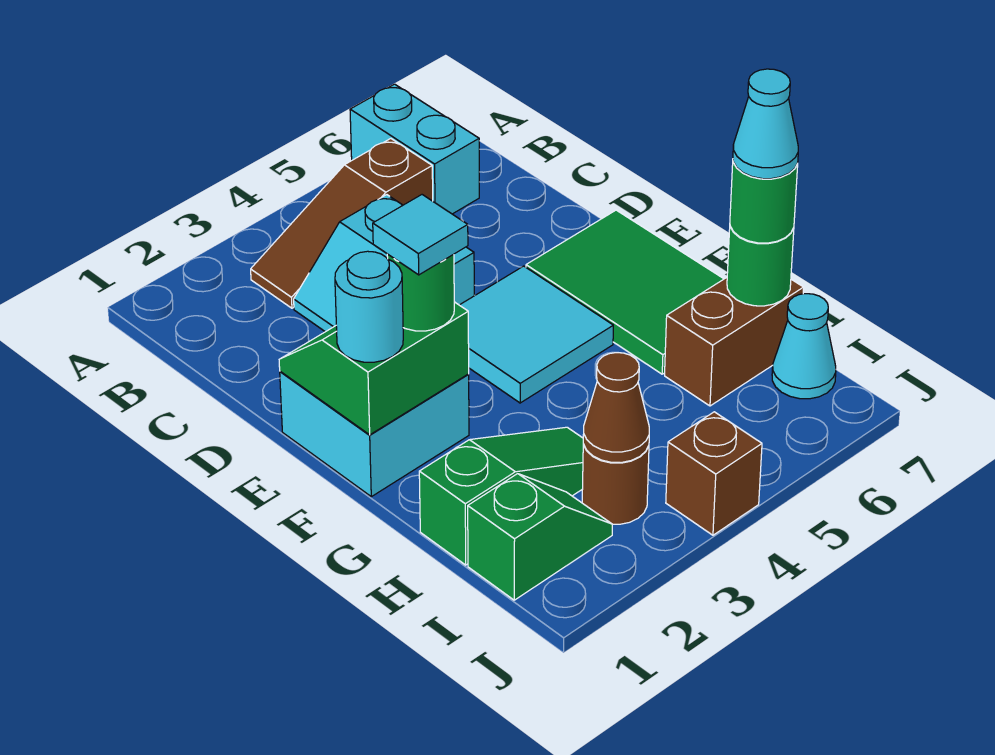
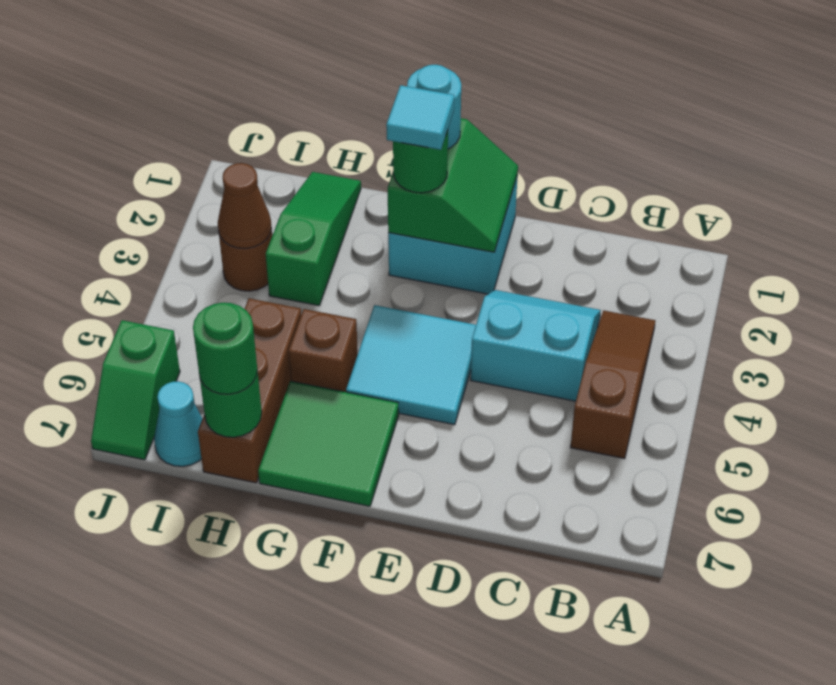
cyan brick A6:B6 level 1 -> none
green tile E6:G7 level 1 -> green tile F6:G7 level 1
green slope H1:H3 level 1 top 1 -> green slope H1:H3 level 1 top 3
brown brick H6:H7 level 1 -> brown brick H5:H7 level 1
cyan cone H7 level 4 -> none
green slope I1:I2 level 1 top 1 -> green slope J6:J7 level 1 top 6
brown brick J4 level 1 -> brown brick G5 level 1

